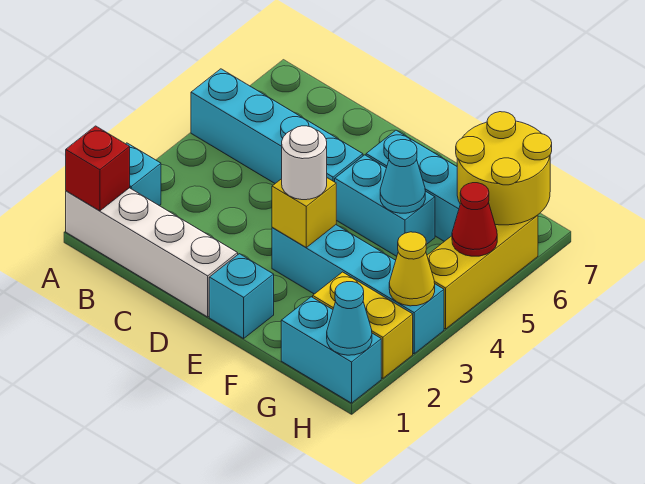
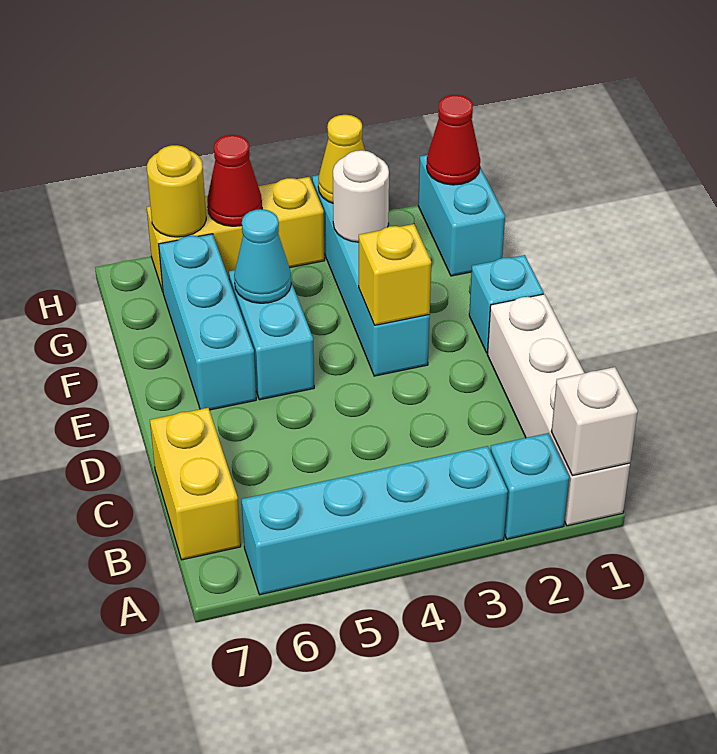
red brick A1 level 2 -> white brick A1 level 2
cyan brick A5:D5 level 1 -> cyan brick A3:A6 level 1
white round brick E3 level 3 -> white round brick G3 level 2
yellow brick G2:H2 level 1 -> yellow brick B7:C7 level 1
yellow round brick G6:H7 level 2 -> yellow round brick H6 level 2
cyan cone H1 level 2 -> red cone H1 level 2

